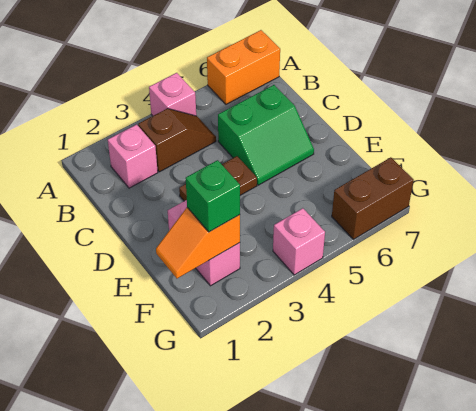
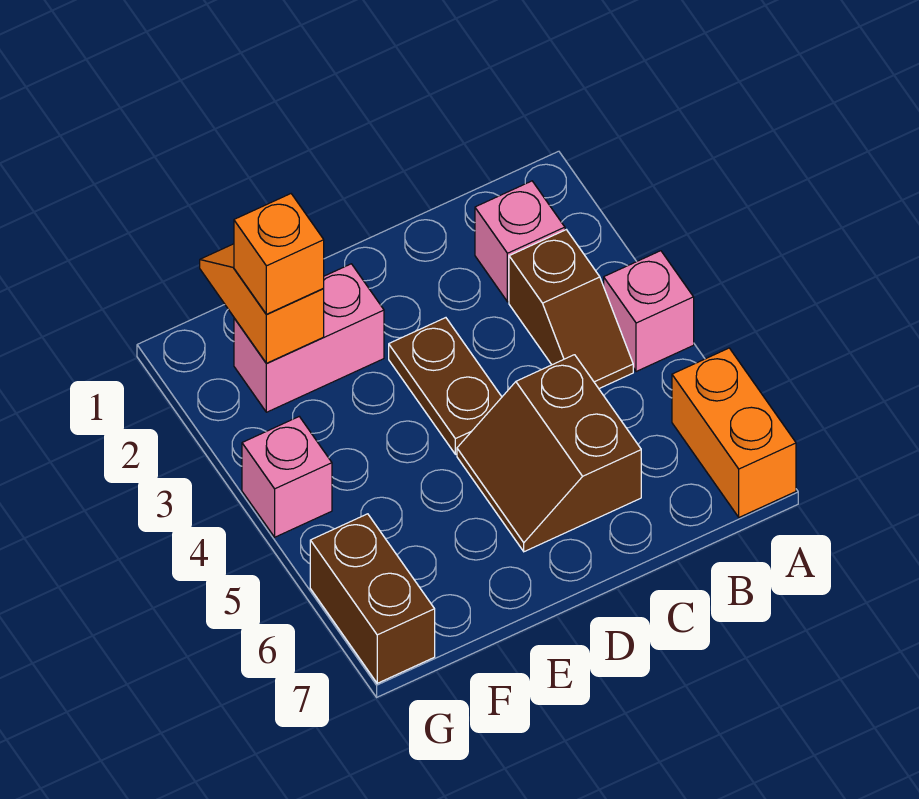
green slope C5:D6 level 1 top C -> brown slope C5:D6 level 1 top C
green brick F2 level 3 -> orange brick F2 level 3

